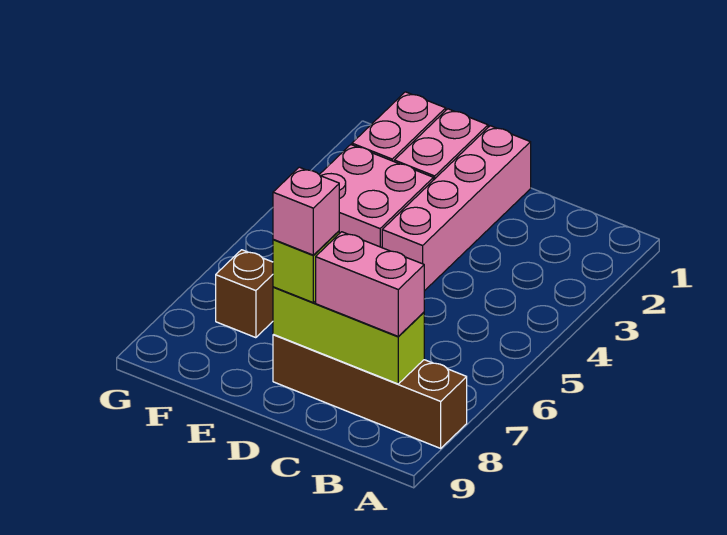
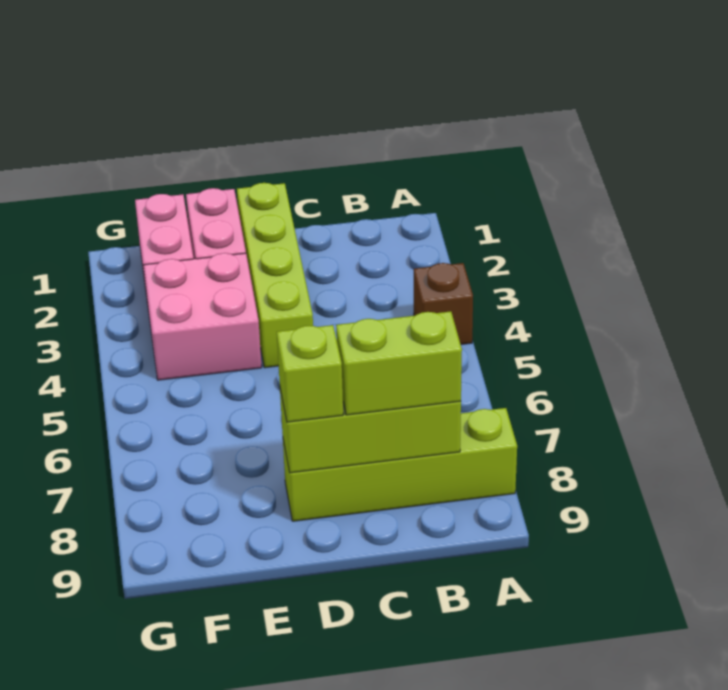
brown brick A8:D8 level 1 -> lime brick A8:D8 level 1
pink brick B8:C8 level 3 -> lime brick B8:C8 level 3
pink brick D1:D4 level 1 -> lime brick D1:D4 level 1
pink brick D8 level 4 -> none
brown brick F7 level 1 -> brown brick A4 level 1

